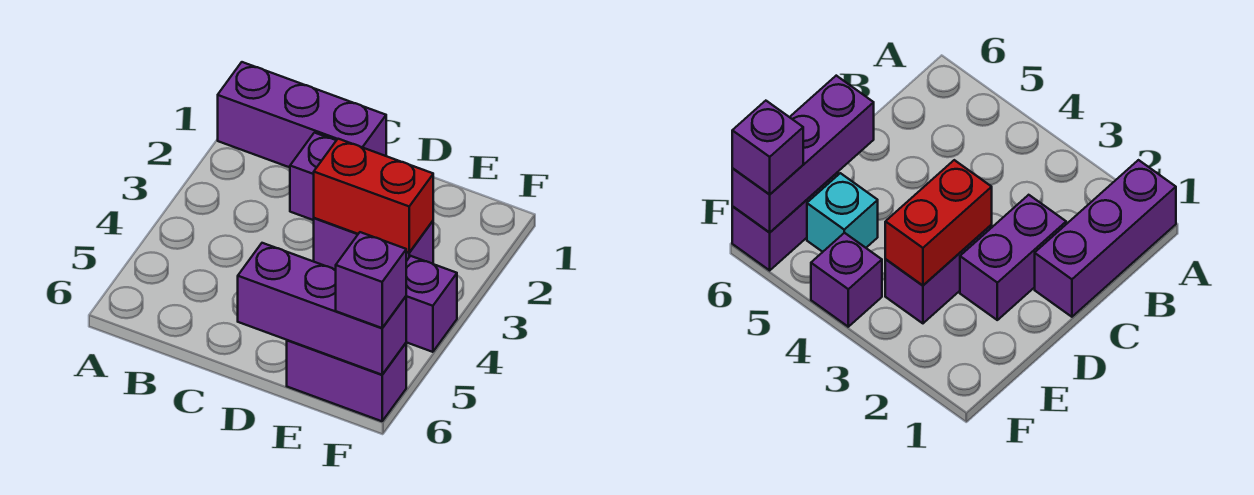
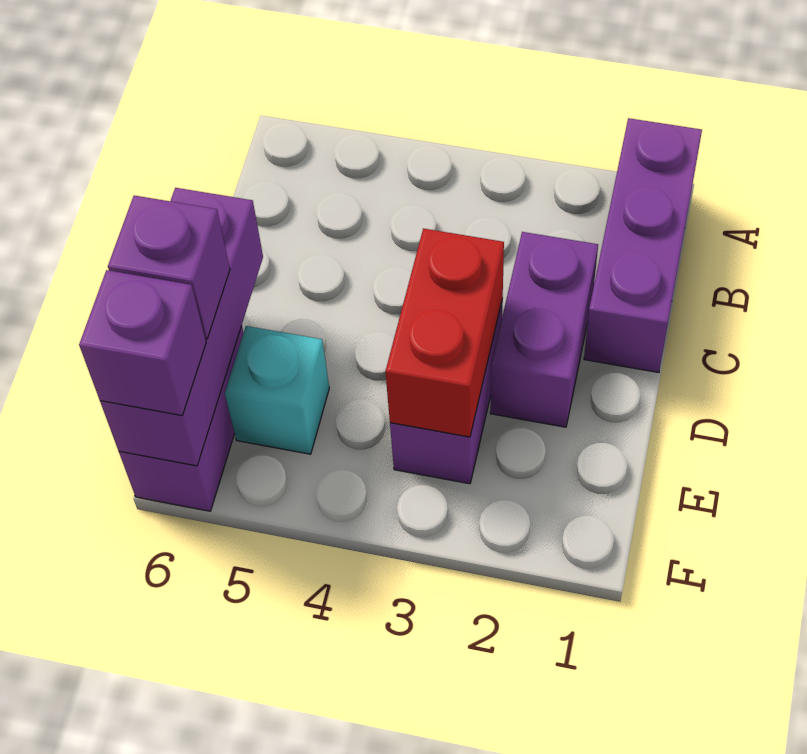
purple brick F4 level 1 -> purple brick E6 level 3

